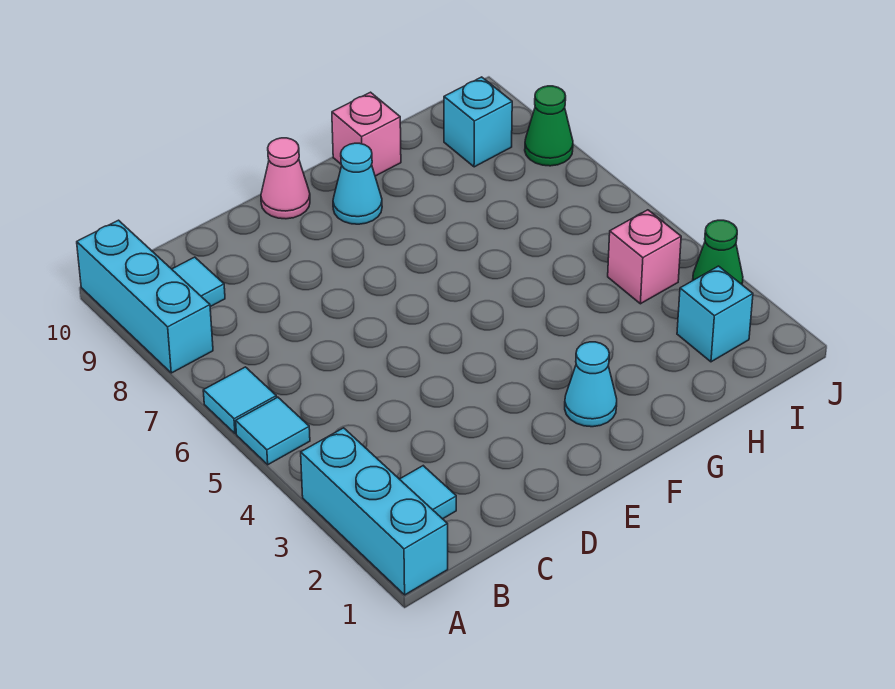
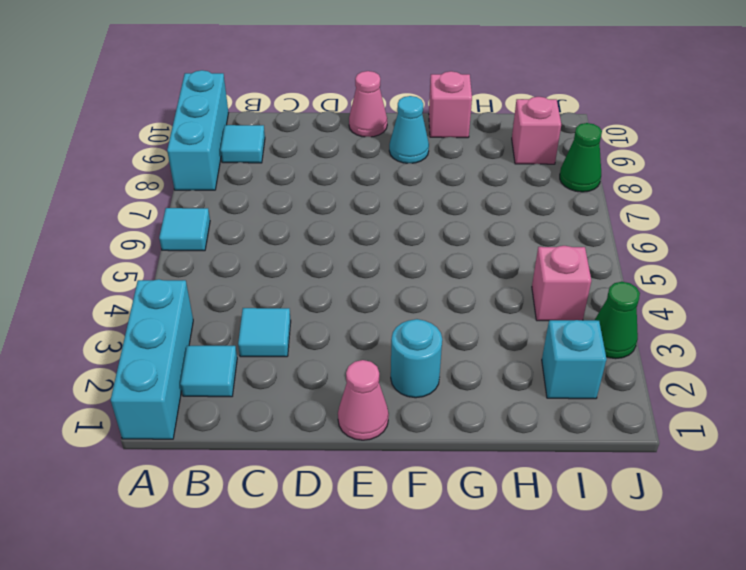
cyan tile A5 level 1 -> cyan tile C3 level 1
none -> pink cone E1 level 1
cyan cone F2 level 1 -> cyan round brick F2 level 1
cyan brick I9 level 1 -> pink brick I9 level 1

